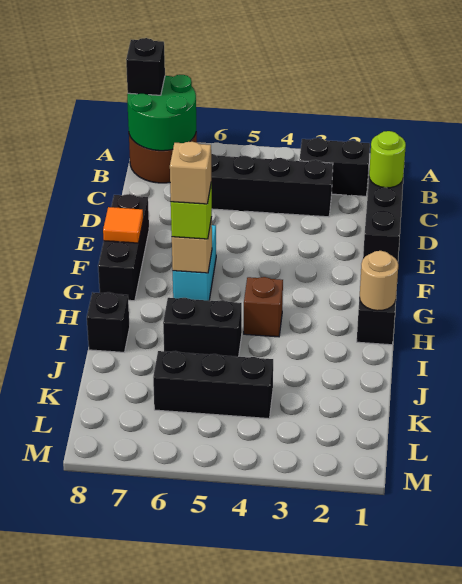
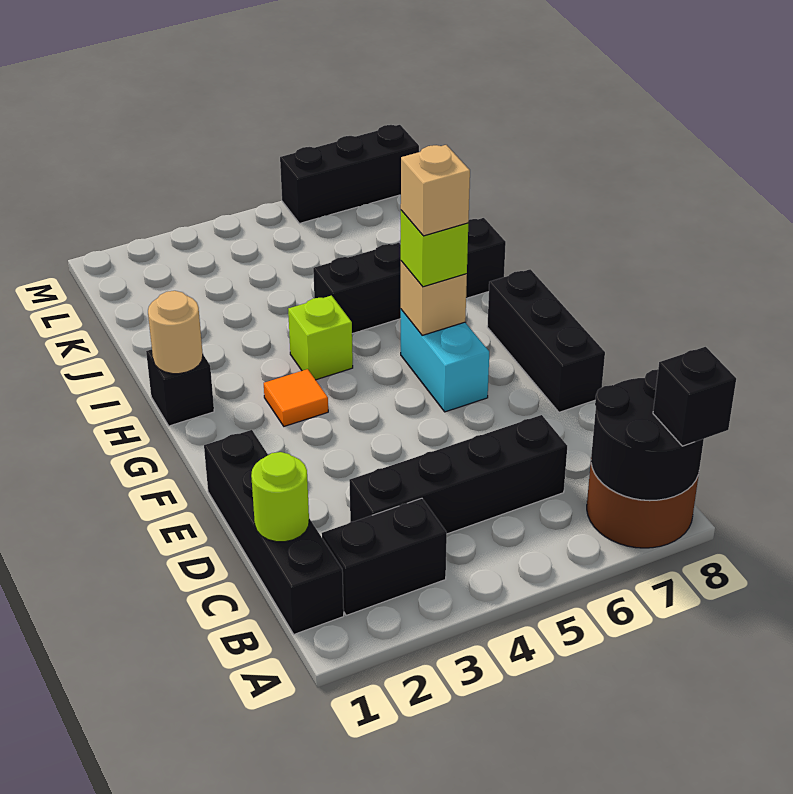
green round brick A7:B8 level 2 -> black round brick A7:B8 level 2
orange tile F8 level 2 -> orange tile G3 level 1
brown brick H4 level 1 -> lime brick H4 level 1
black brick K4:K6 level 1 -> black brick M6:M8 level 1

